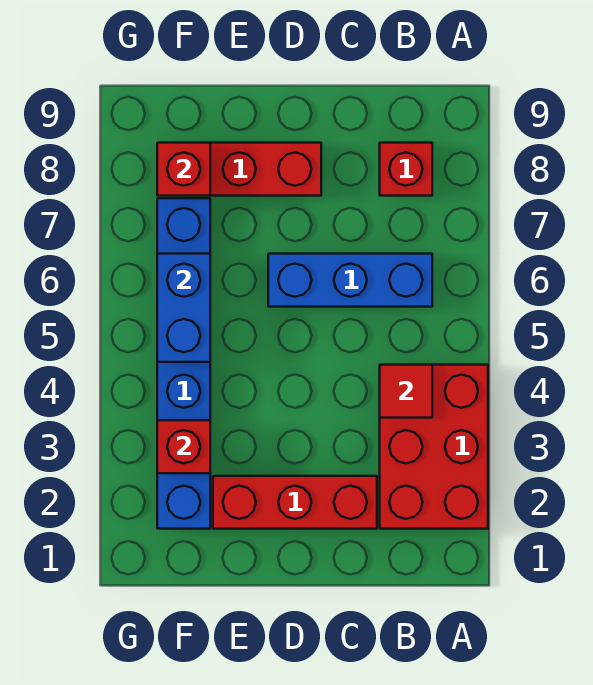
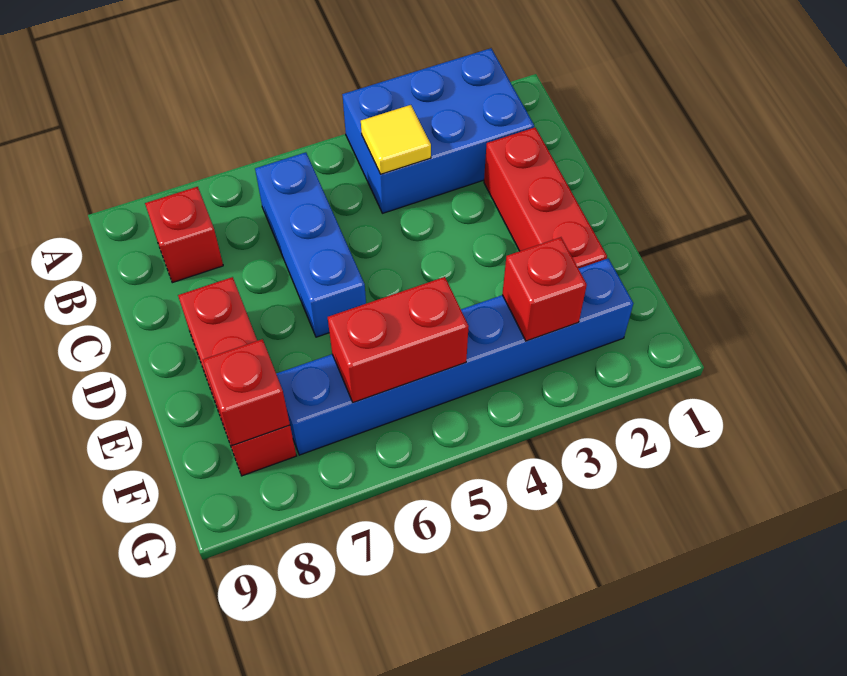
red brick A2:B4 level 1 -> blue brick A2:B4 level 1
red tile B4 level 2 -> yellow tile B4 level 2
blue brick F5:F6 level 2 -> red brick F5:F6 level 2

